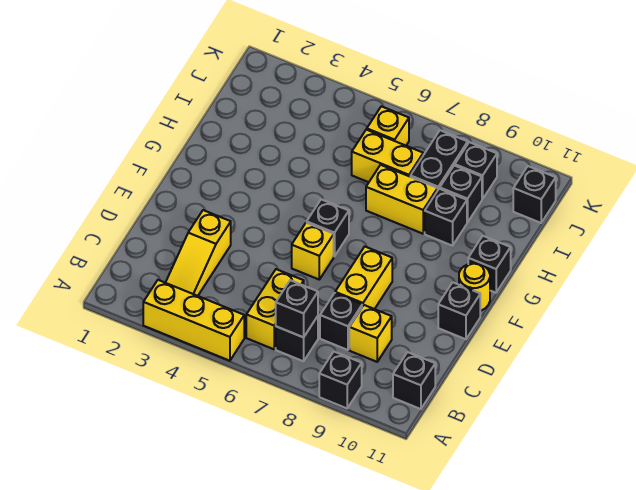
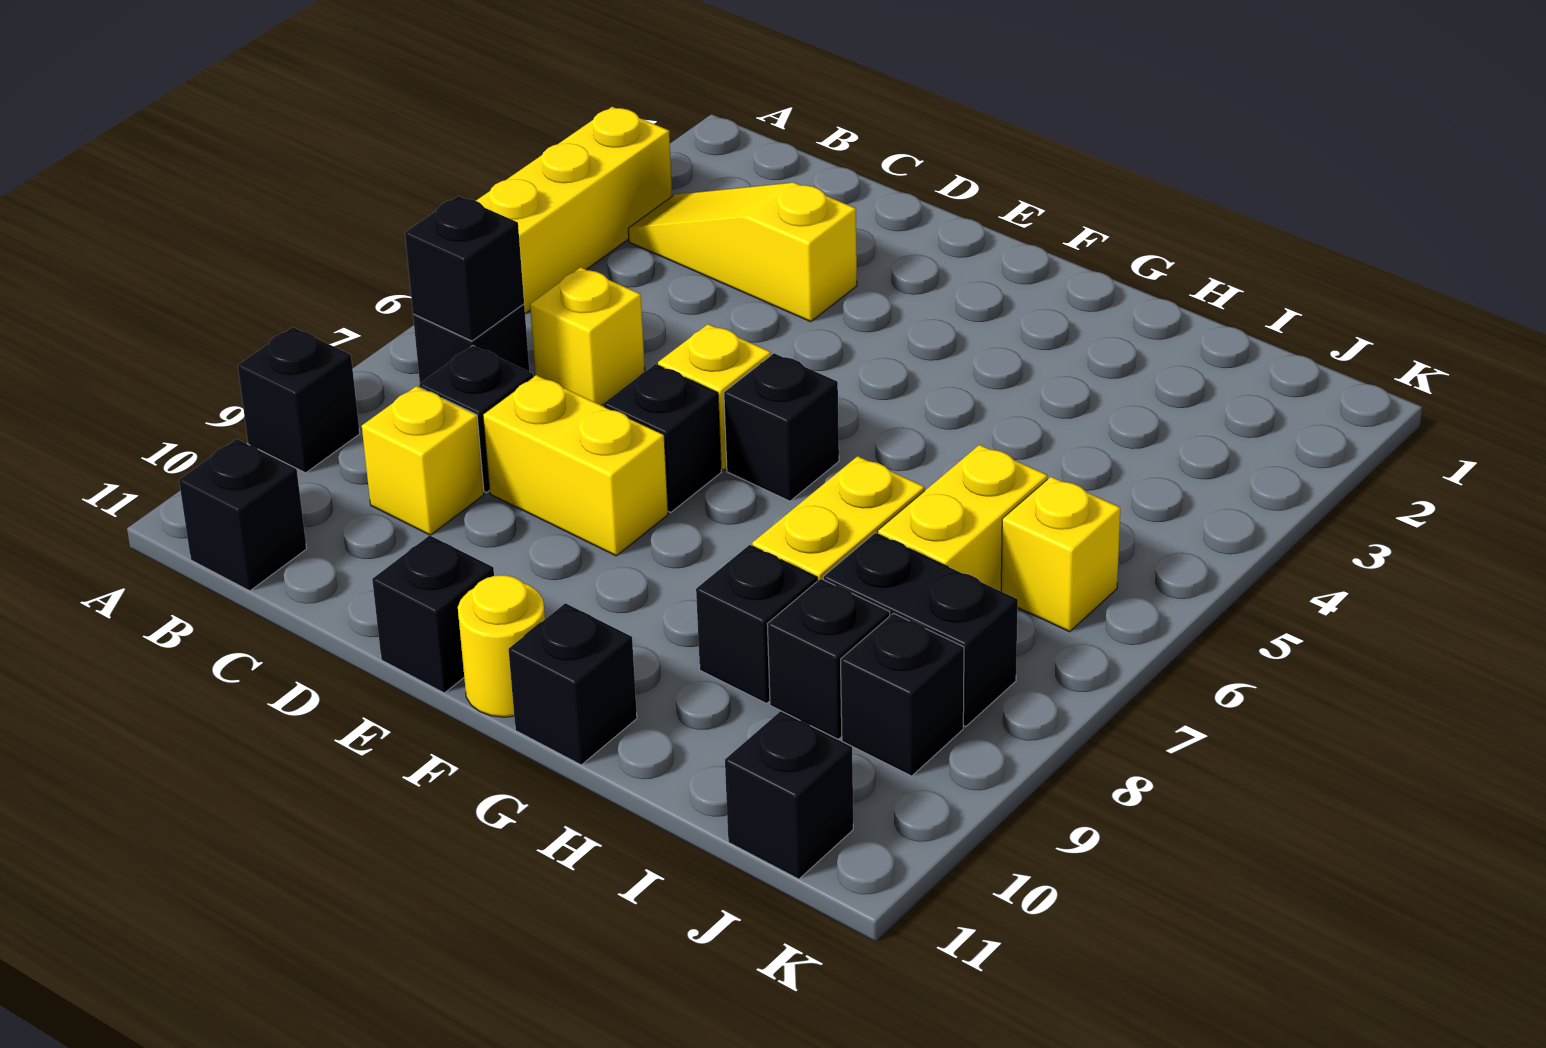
yellow brick B6:C6 level 1 -> yellow brick C6 level 1
none -> black brick E7 level 1

